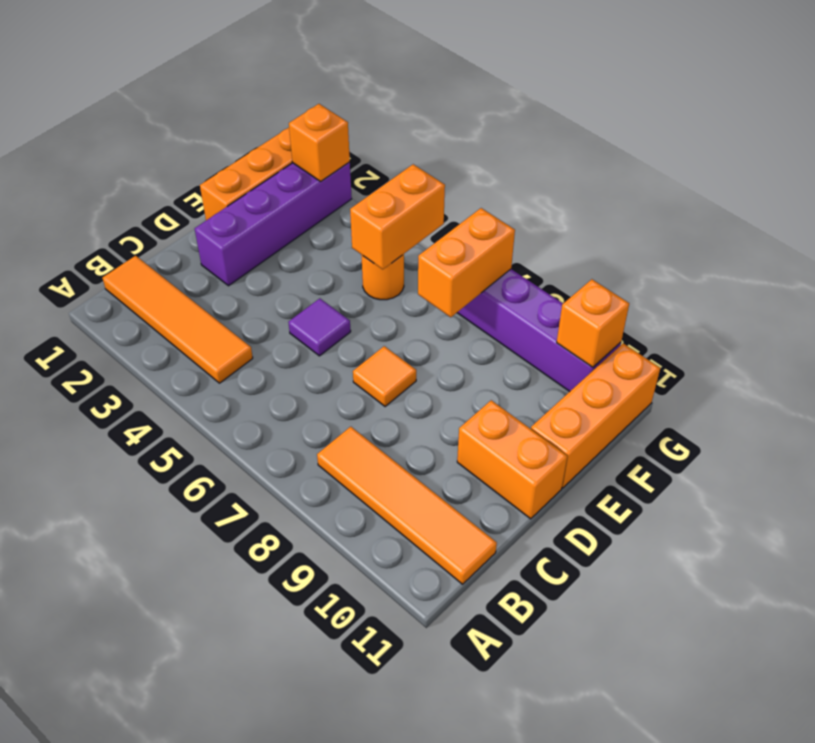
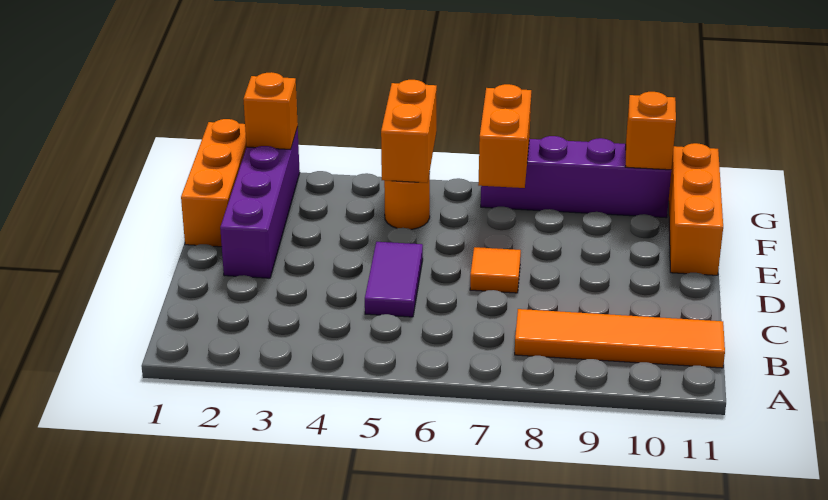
orange tile B1:B4 level 1 -> none
purple tile D5 level 1 -> purple tile C5:D5 level 1
orange brick D10:D11 level 1 -> none

